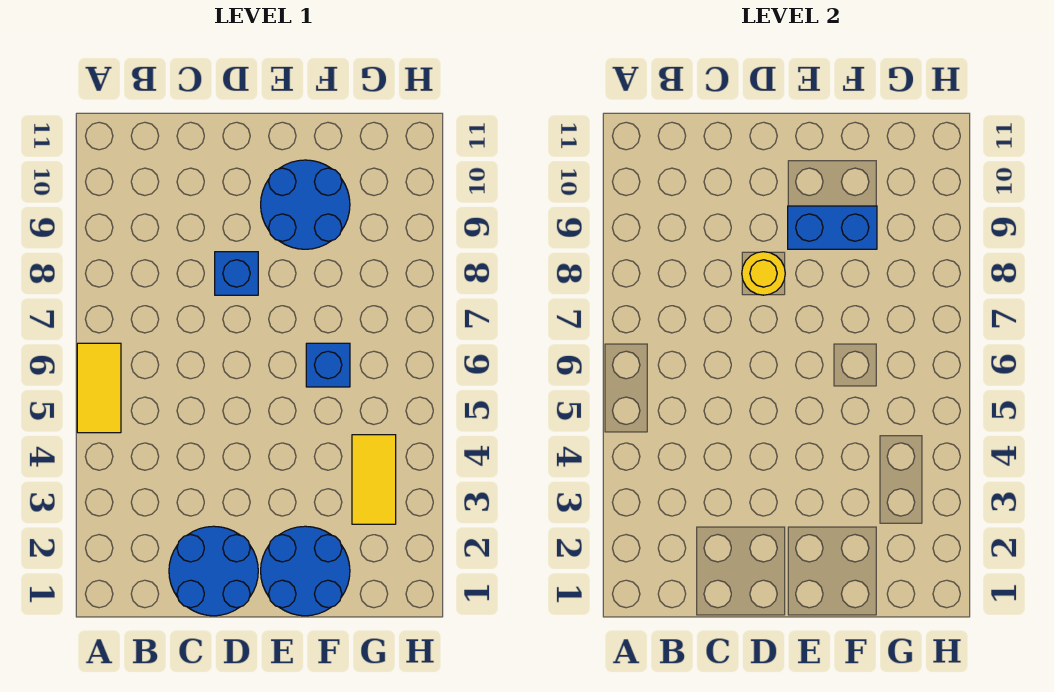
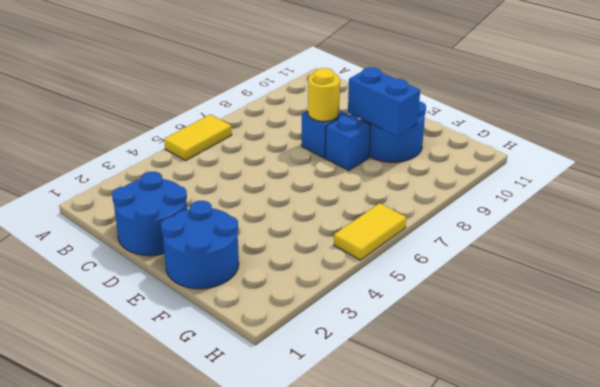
blue brick F6 level 1 -> blue brick E8 level 1
yellow tile G3:G4 level 1 -> yellow tile H5:H6 level 1

